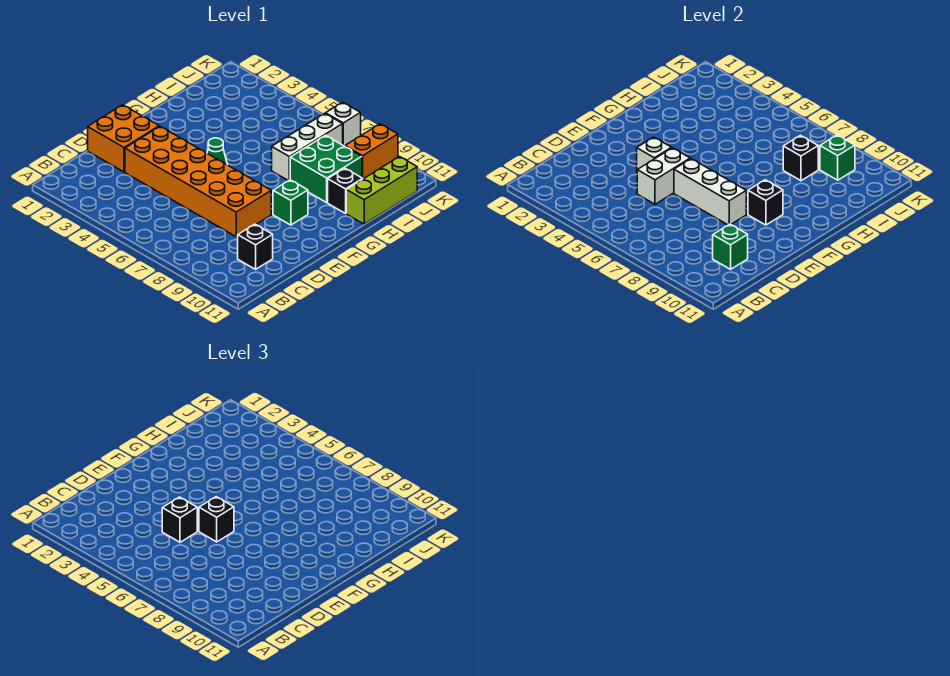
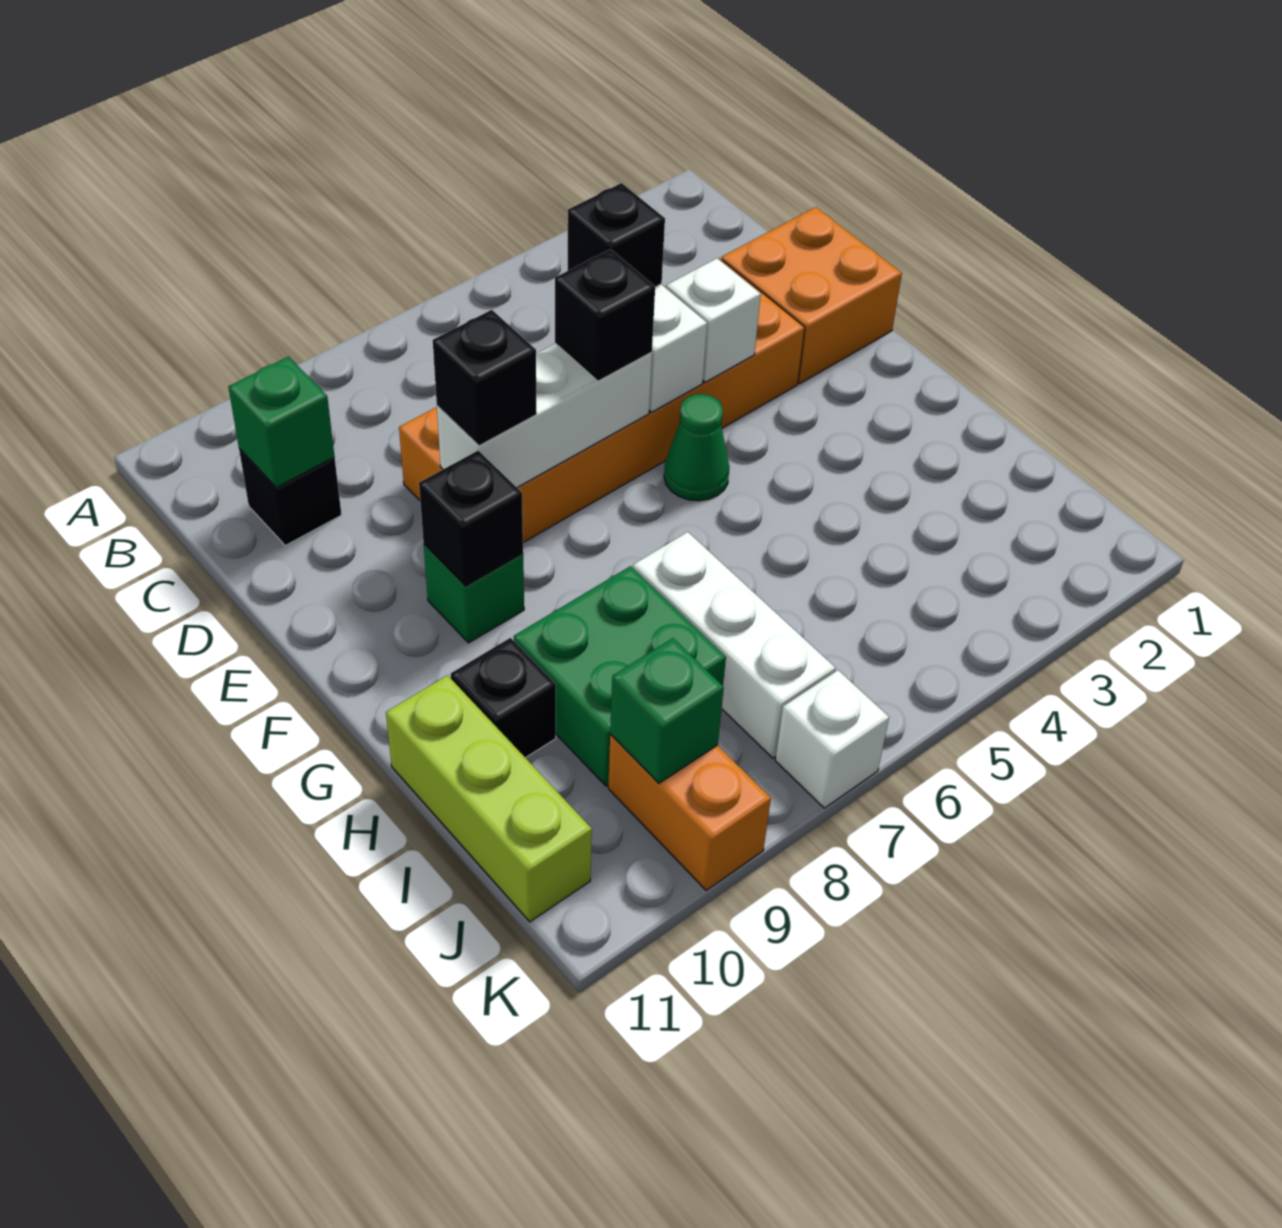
black brick I8 level 2 -> black brick E8 level 3

